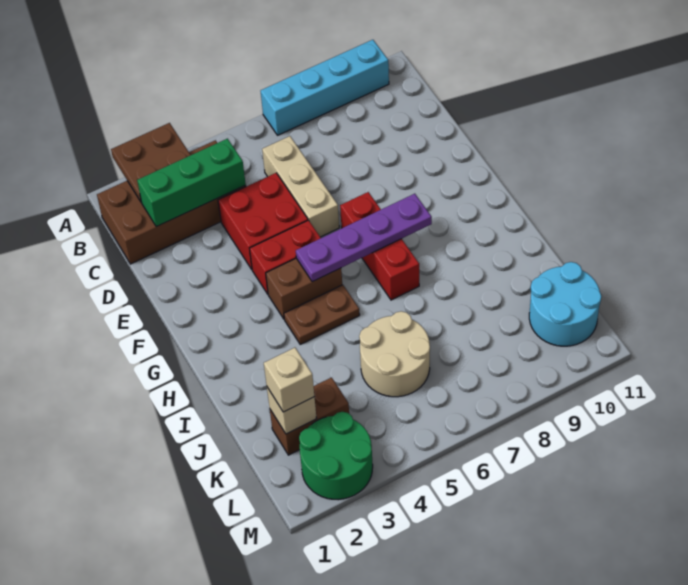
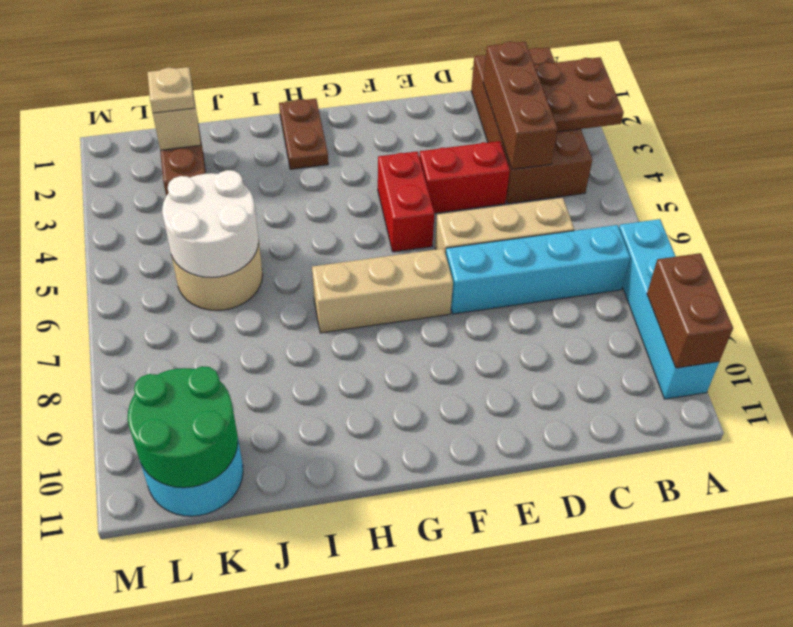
none -> cyan brick B7:E7 level 1
green brick C2:C4 level 2 -> brown brick C2:C4 level 2
red brick D4:E5 level 1 -> red brick D4:E4 level 1
red brick F7:H7 level 1 -> tan brick F7:H7 level 1
brown brick G4:G5 level 1 -> brown brick A9:A10 level 2
purple plate G5:G8 level 2 -> none
brown plate H4:H5 level 1 -> brown plate H1:H2 level 1
none -> white round brick J5:K6 level 2
tan brick K2 level 3 -> tan plate K2 level 3
green round brick L2:M3 level 1 -> green round brick K10:L11 level 2

